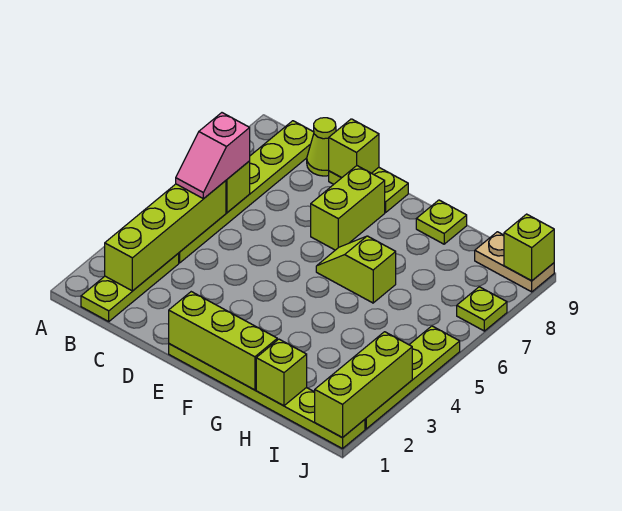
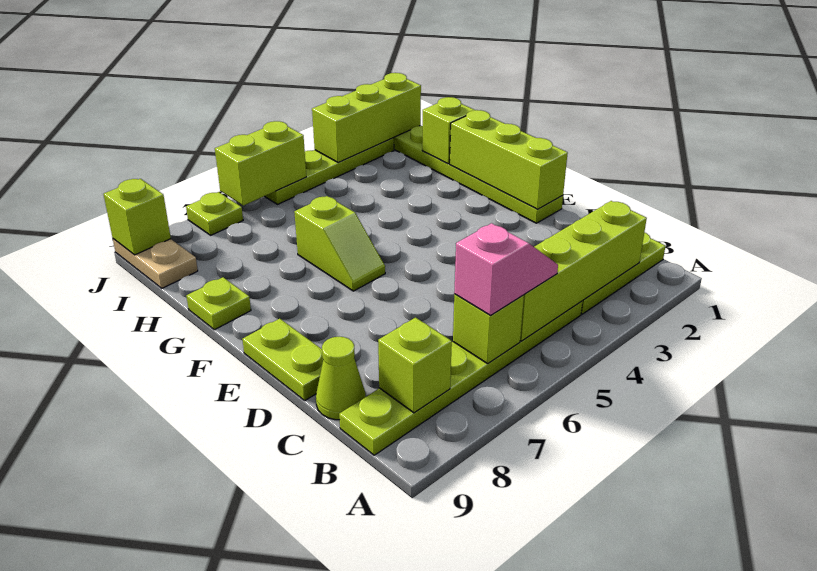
lime brick D9 level 2 -> lime brick B8 level 2
lime brick E7:E8 level 1 -> lime brick J5:J6 level 2

